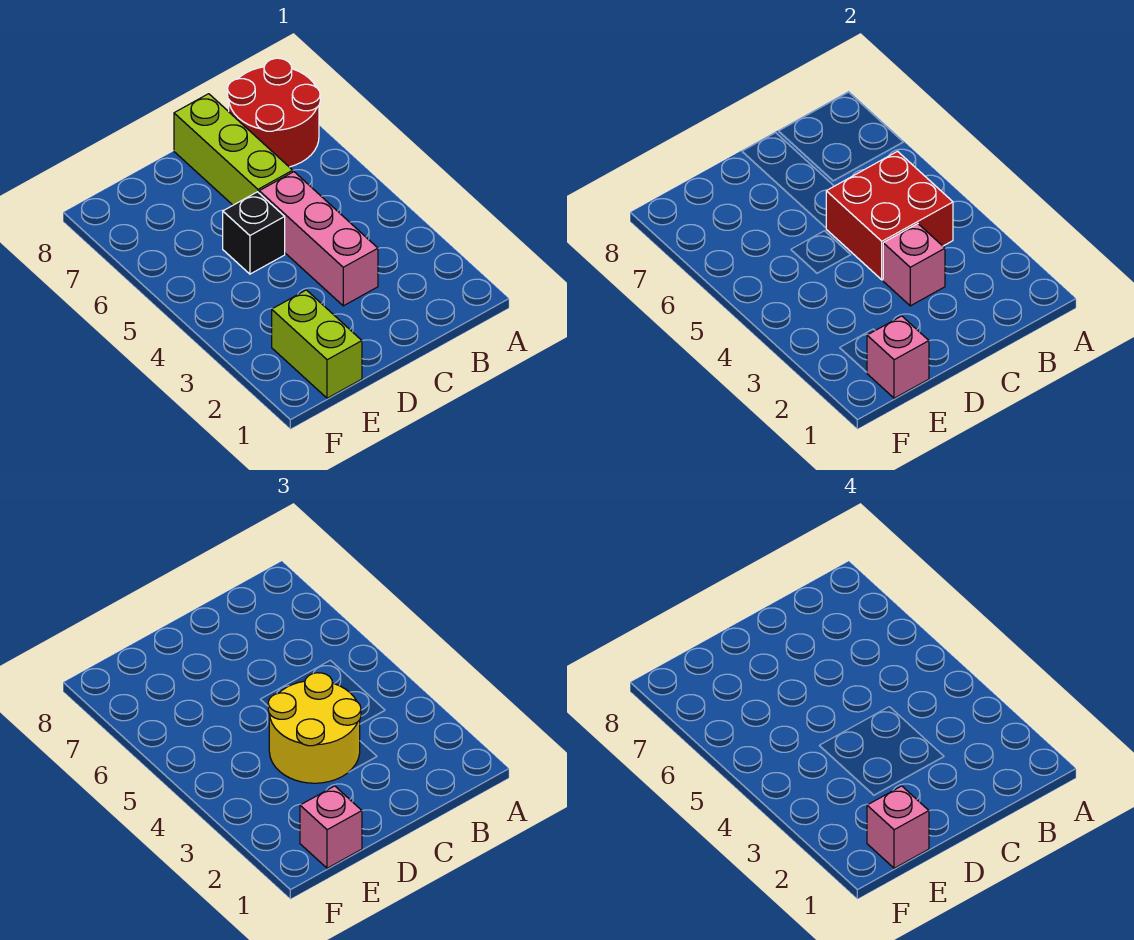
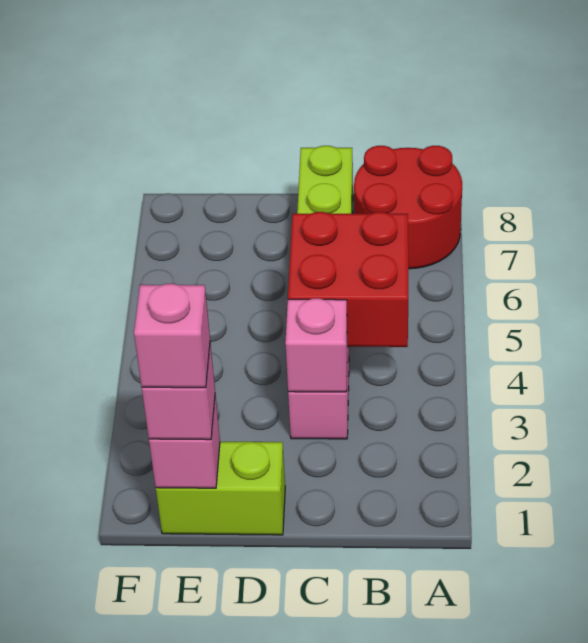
yellow round brick C3:D4 level 3 -> none
black brick D5 level 1 -> none
lime brick E1:E2 level 1 -> lime brick D1:E1 level 1

